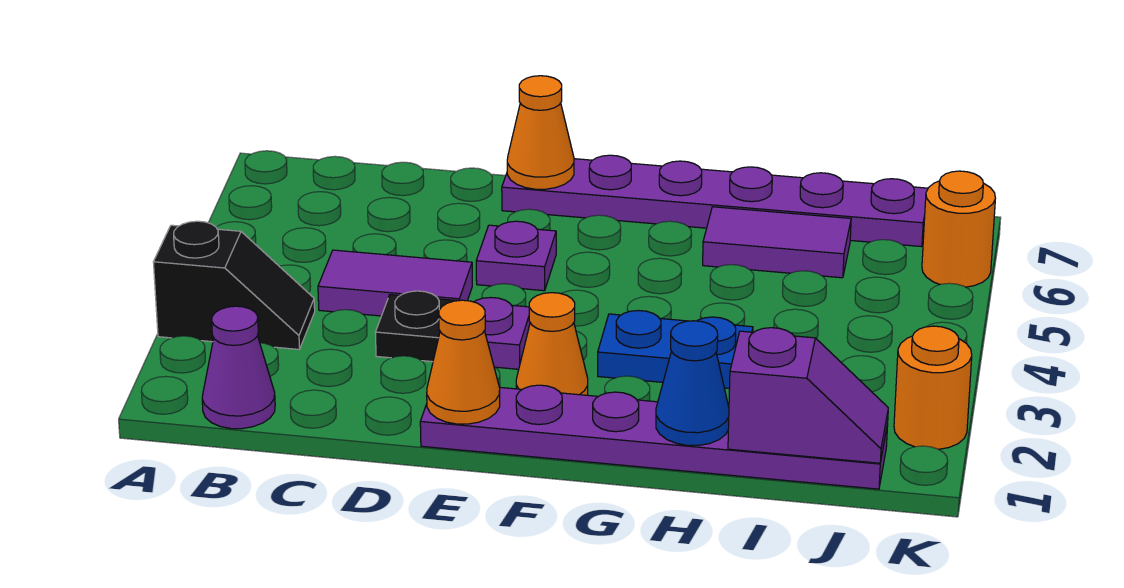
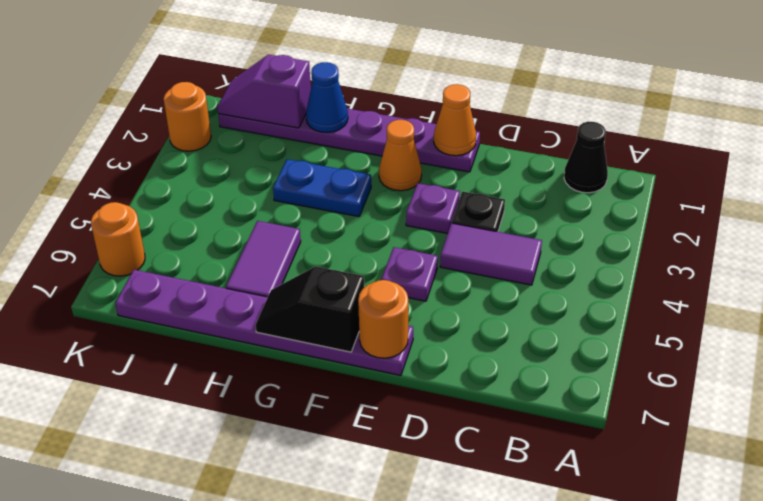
black slope A3:B3 level 1 top A -> black slope F7:G7 level 2 top F
purple cone B1 level 1 -> black cone B1 level 1
orange cone E7 level 2 -> orange round brick E7 level 2
purple tile H6:I6 level 1 -> purple tile H5:H6 level 1

